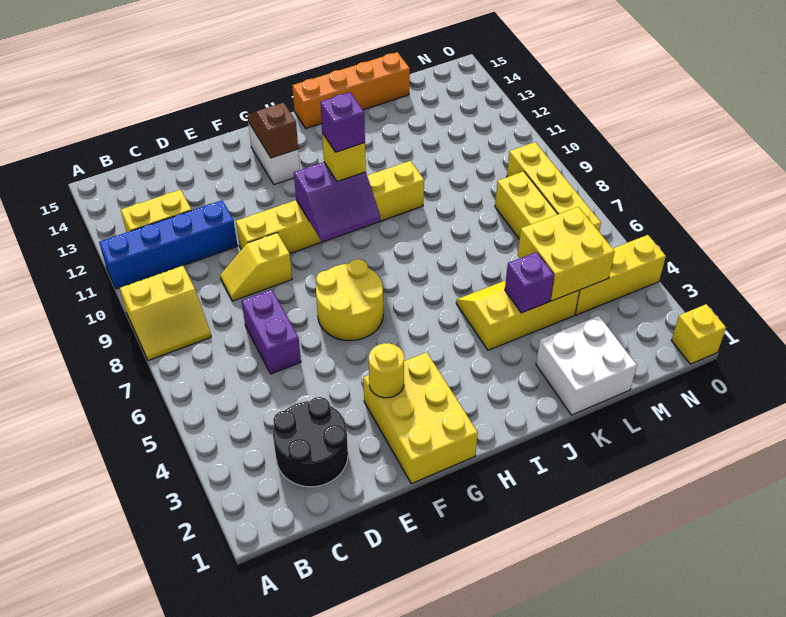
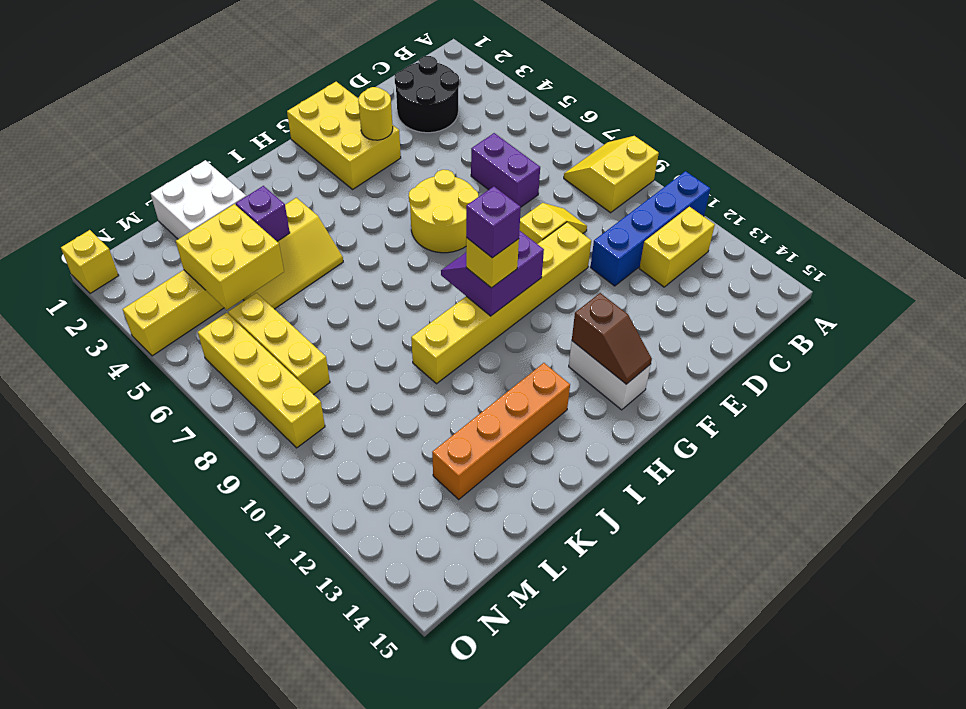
orange brick I15:L15 level 1 -> orange brick I13:L13 level 1

